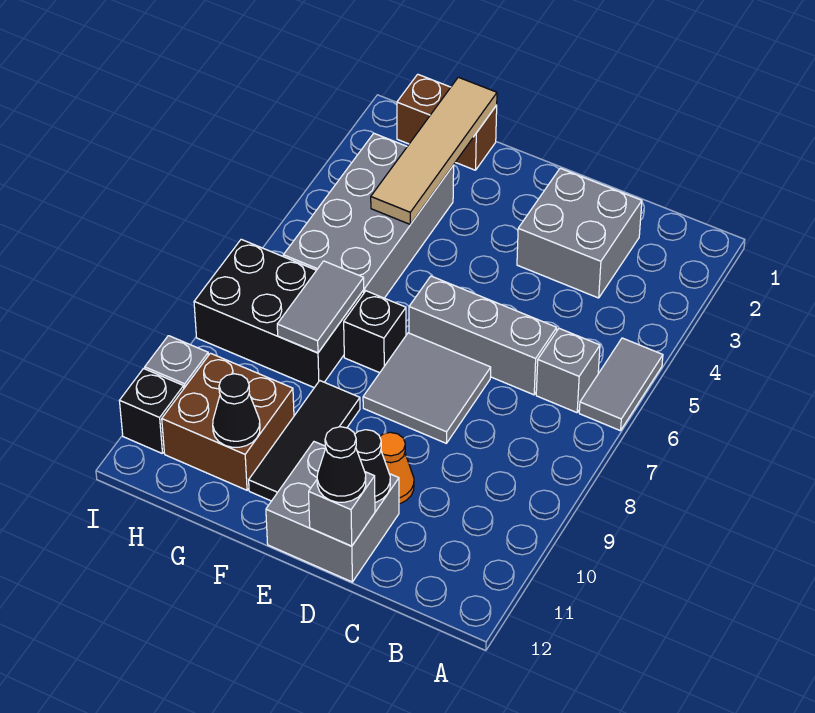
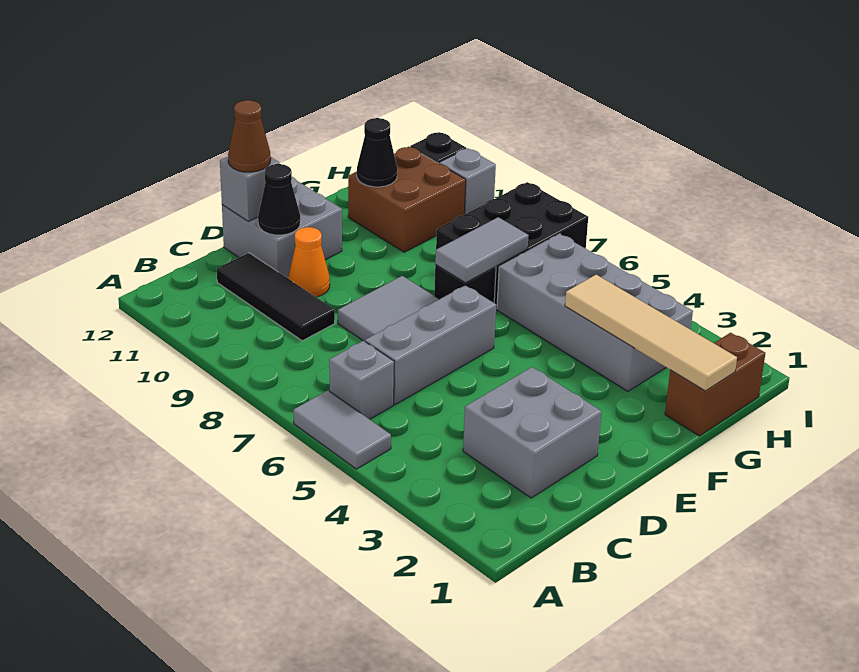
black cone D12 level 3 -> brown cone D12 level 3
black tile F9:F11 level 1 -> black tile C9:C11 level 1
grey tile G7:G8 level 2 -> grey tile F7:G7 level 2

